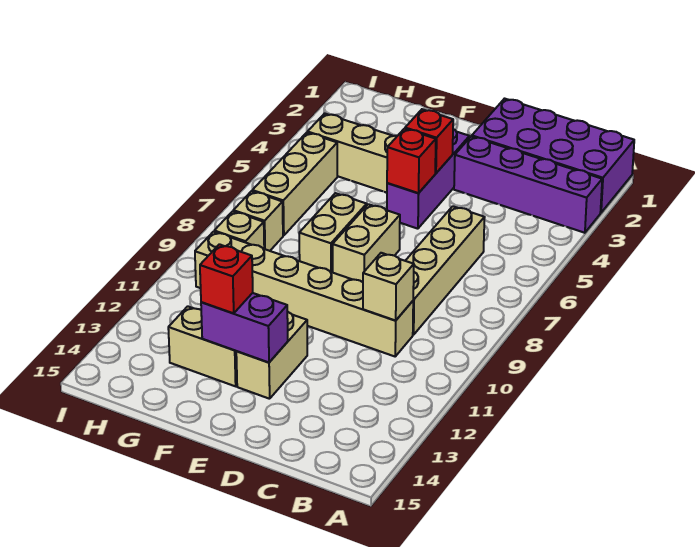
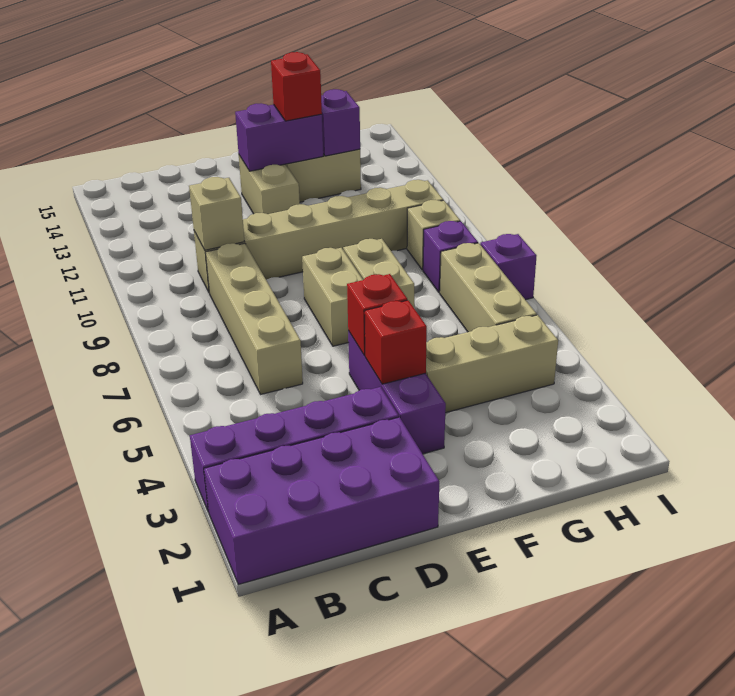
none -> purple brick G13 level 2
tan brick H8 level 1 -> purple brick H8 level 1
none -> purple brick I7 level 1

